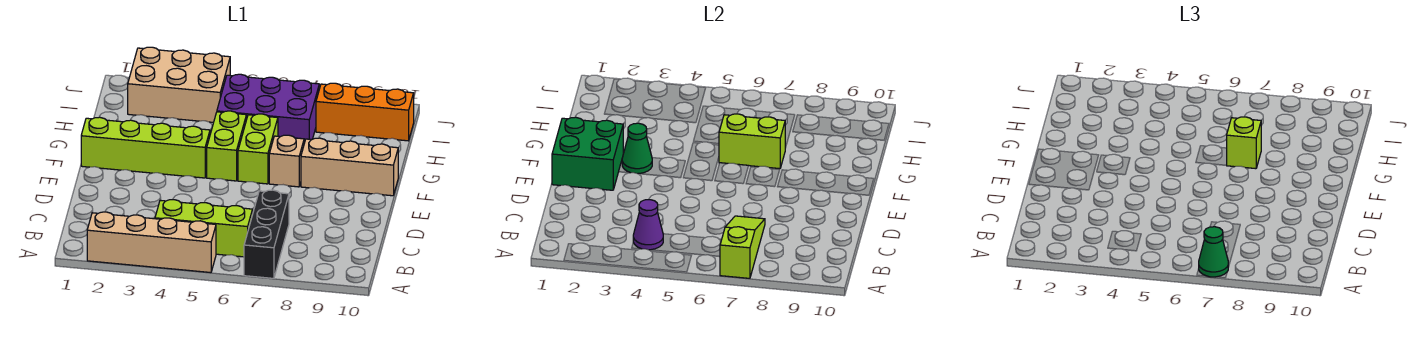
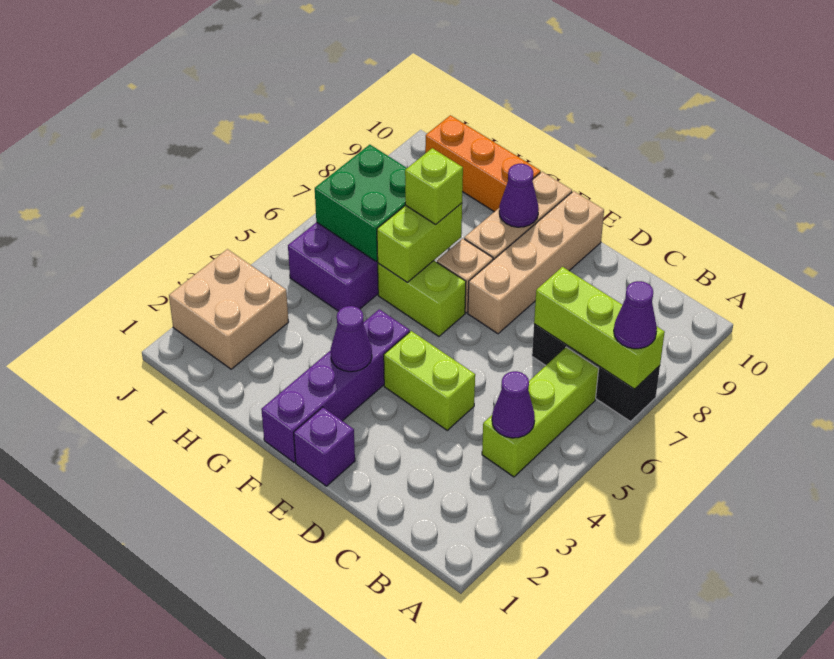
tan brick A2:A5 level 1 -> tan brick E7:E10 level 1
lime slope A7:C7 level 2 top A -> lime brick A7:C7 level 2
green cone A7 level 3 -> purple cone A7 level 3
none -> purple brick E1 level 1
green brick E1:F2 level 2 -> green brick H6:I7 level 2
lime brick F1:F4 level 1 -> purple brick F1:F4 level 1
green cone F3 level 2 -> purple cone F3 level 2
lime brick F5:G5 level 1 -> lime brick D4:E4 level 1
none -> purple cone F9 level 2
tan brick I2:J4 level 1 -> tan brick I2:J3 level 1
orange brick I8:I10 level 1 -> orange brick G10:I10 level 1

